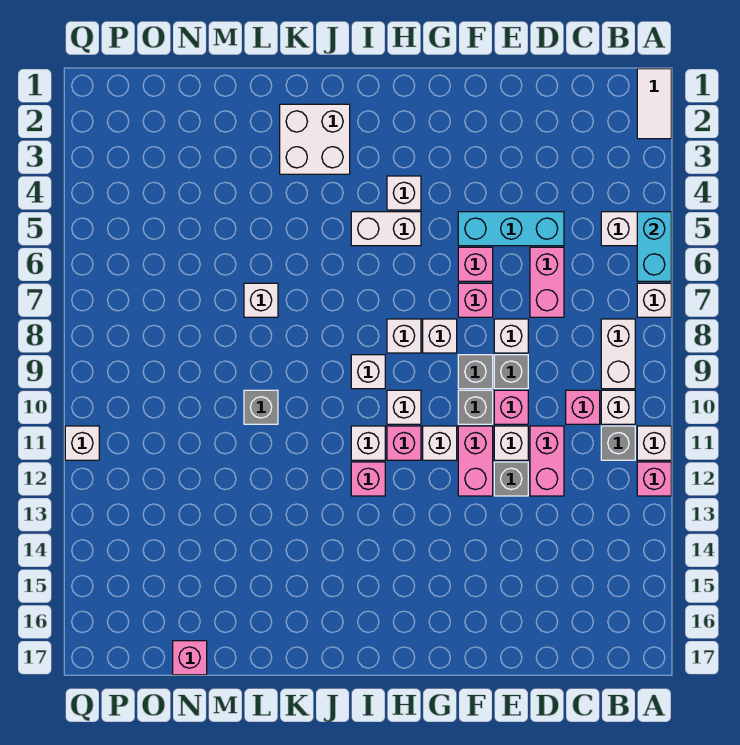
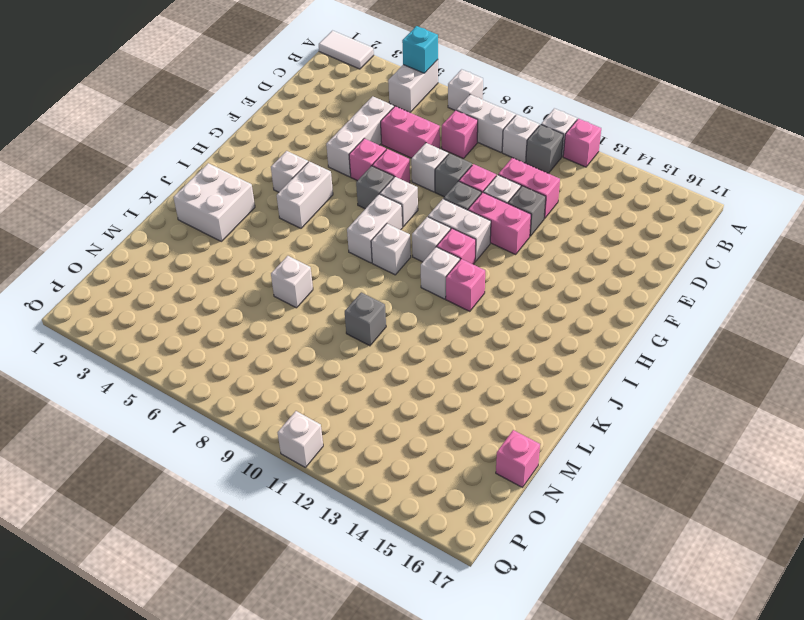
cyan brick A5:A6 level 2 -> cyan brick A5 level 2
pink brick C10 level 1 -> pink brick C8 level 1
cyan brick D5:F5 level 1 -> white brick D5:F5 level 1
grey brick F9 level 1 -> grey brick G7 level 1
white brick G11 level 1 -> white brick G10:G11 level 1
white brick H8 level 1 -> white brick H8:I8 level 1

